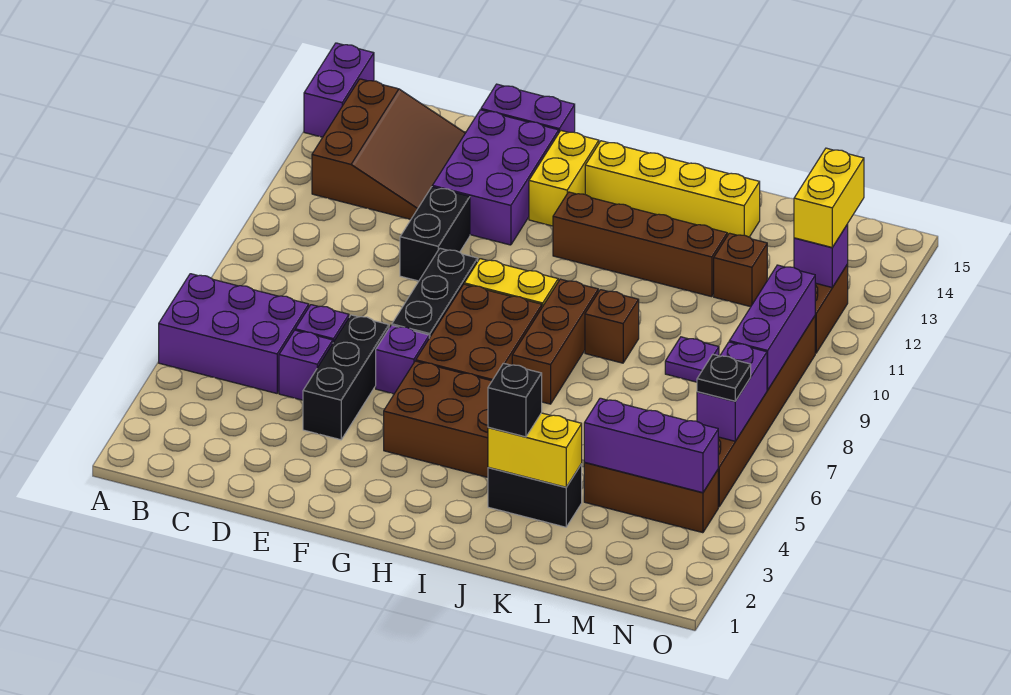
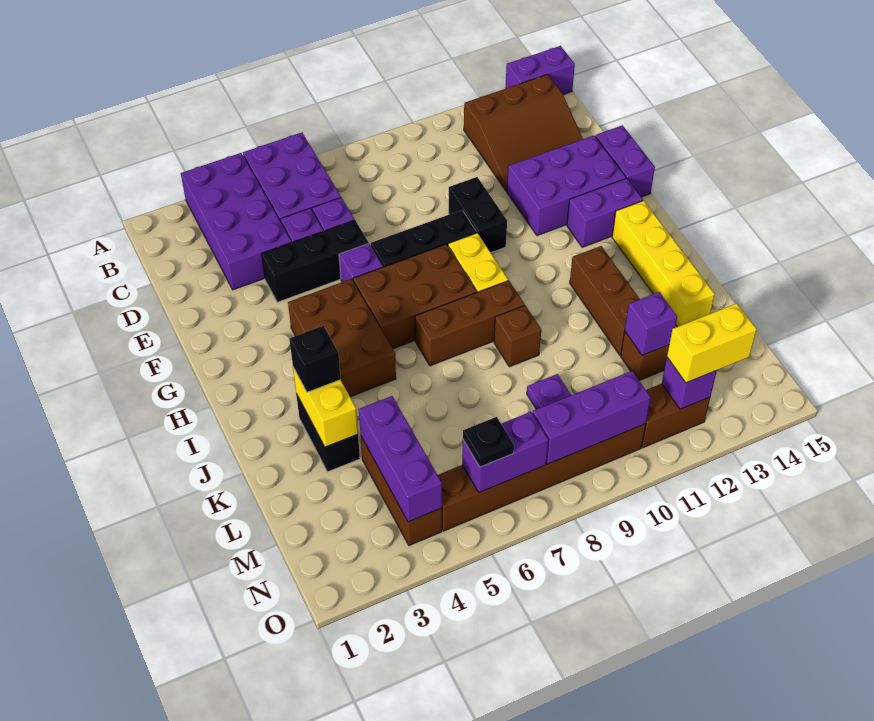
none -> purple brick A3:D4 level 1
black brick E10:E11 level 1 -> black brick E10:F10 level 1
yellow brick G13:G14 level 1 -> purple brick G13:G14 level 1
brown brick H12:K12 level 1 -> brown brick I12:K12 level 1
none -> purple brick L12 level 2

